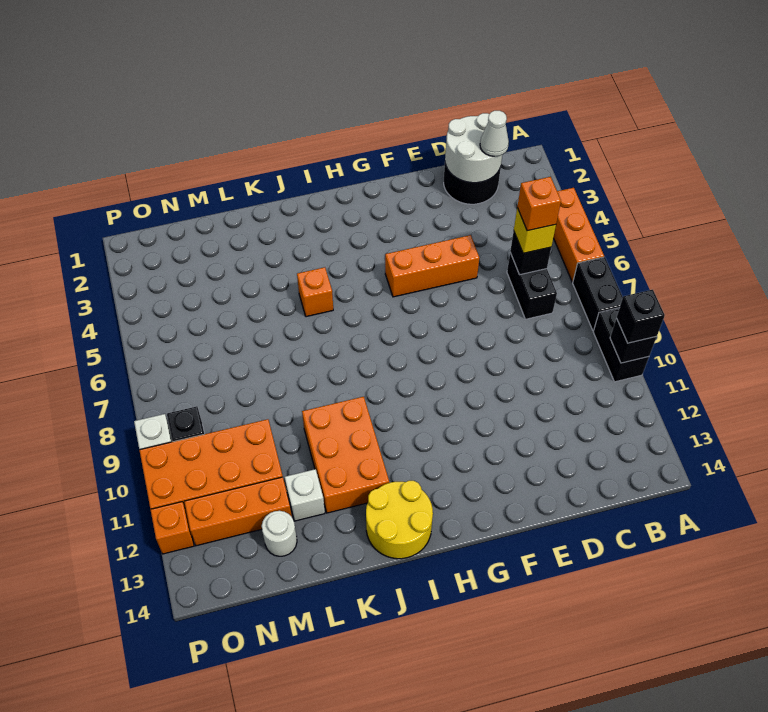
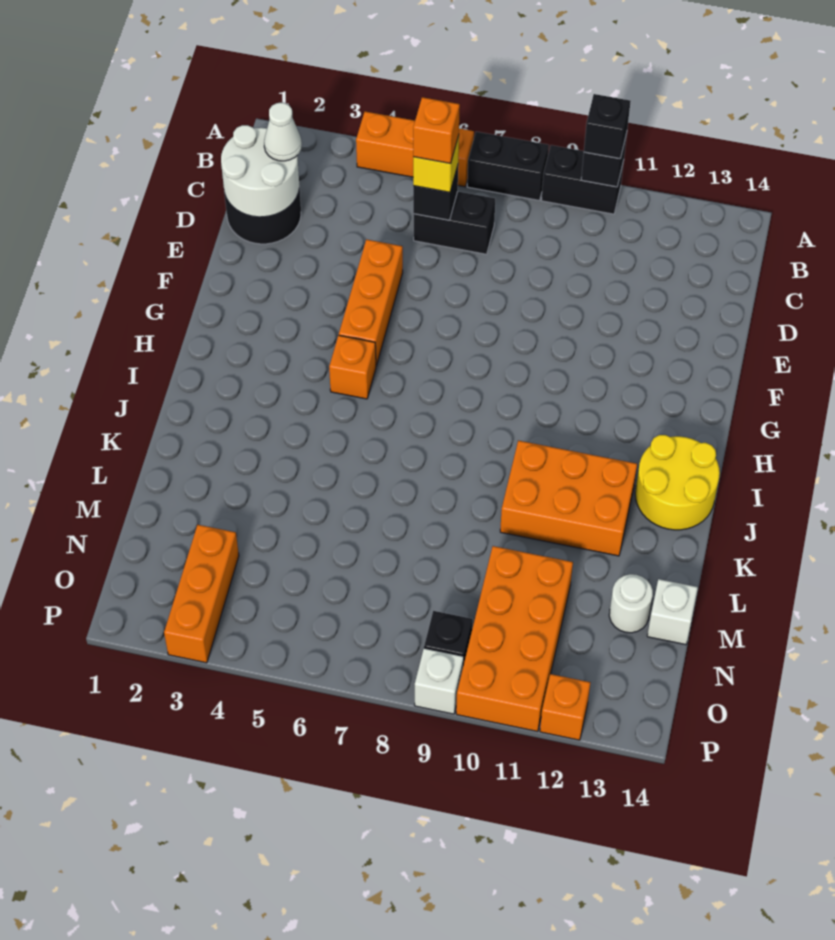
orange brick J5 level 1 -> orange brick H5 level 1
white brick L12 level 1 -> white brick M14 level 1
orange brick M12:O12 level 1 -> orange brick N3:P3 level 1

